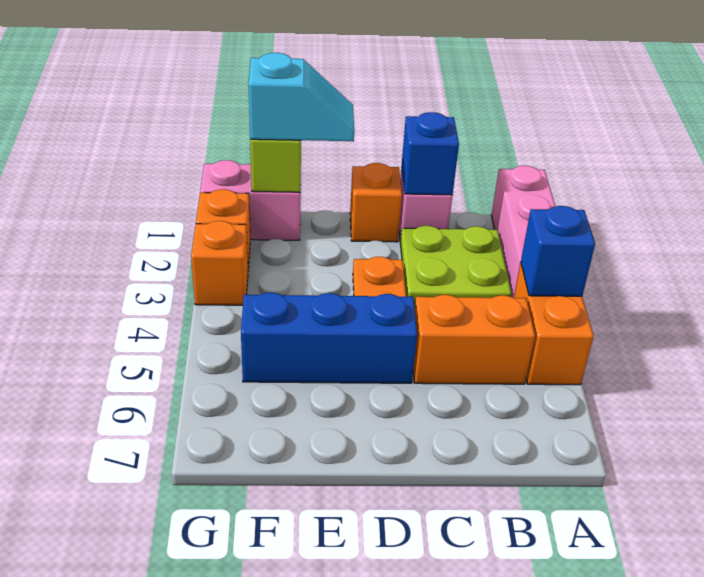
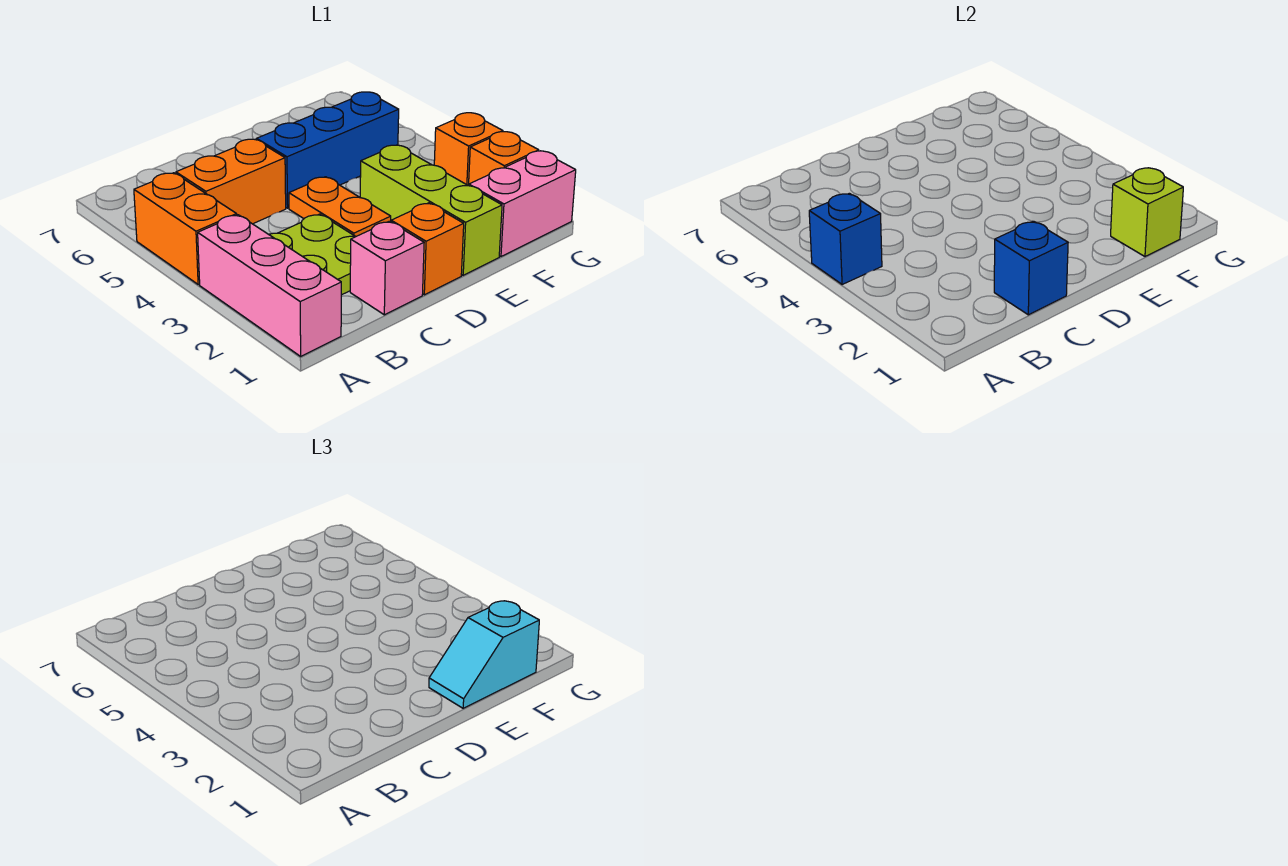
none -> lime brick E1:E3 level 1

